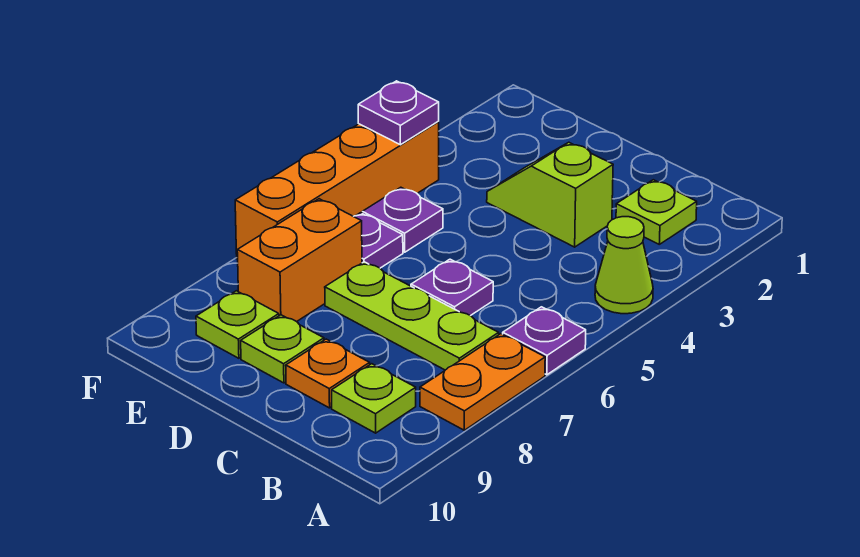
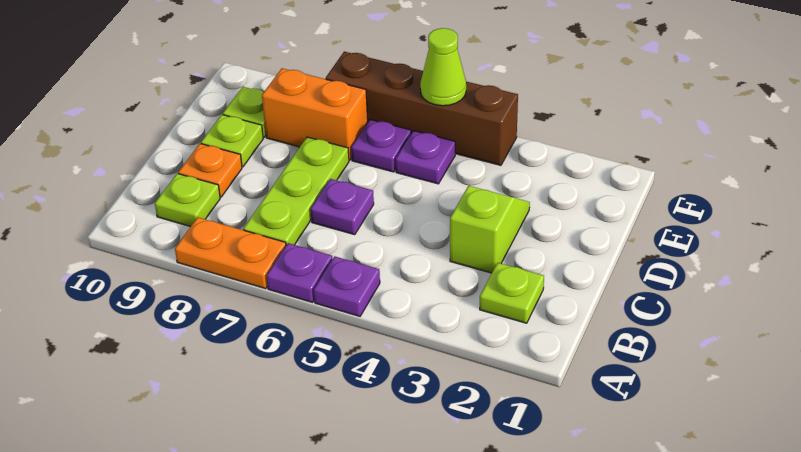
lime cone A4 level 1 -> lime cone F5 level 2
orange brick F4:F7 level 1 -> brown brick F4:F7 level 1
purple plate F4 level 2 -> purple plate A5 level 1

